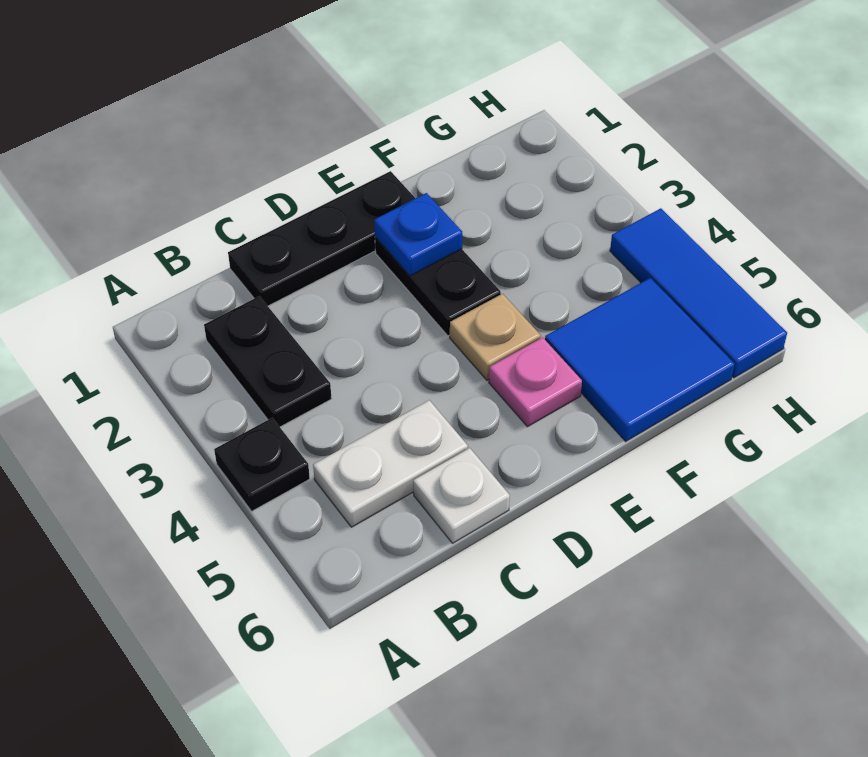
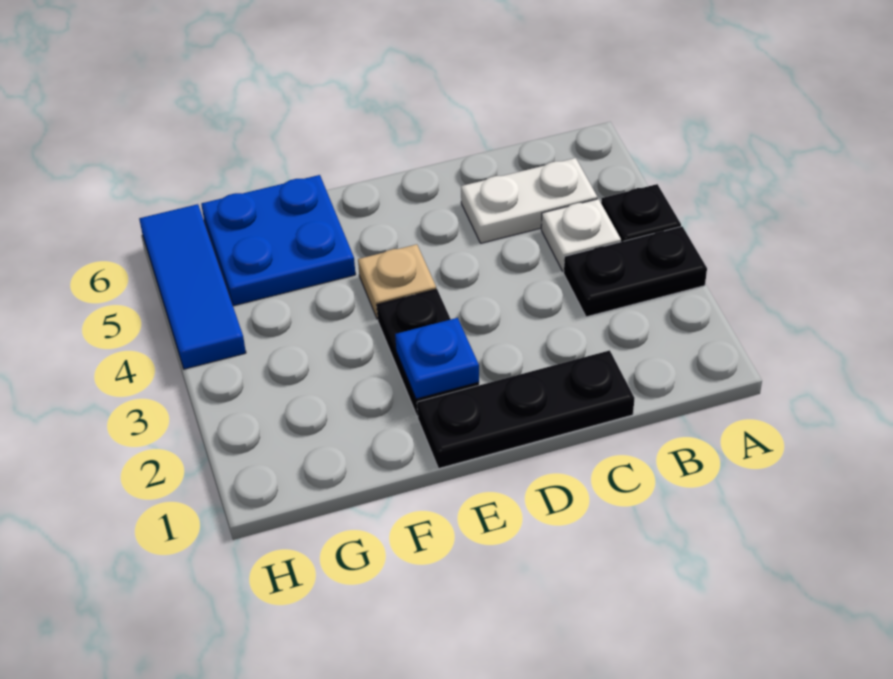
black plate B2:B3 level 1 -> black plate A3:B3 level 1
white plate C6 level 1 -> white plate B4 level 1
pink plate E5 level 1 -> none
blue tile F5:G6 level 1 -> blue plate F5:G6 level 1

